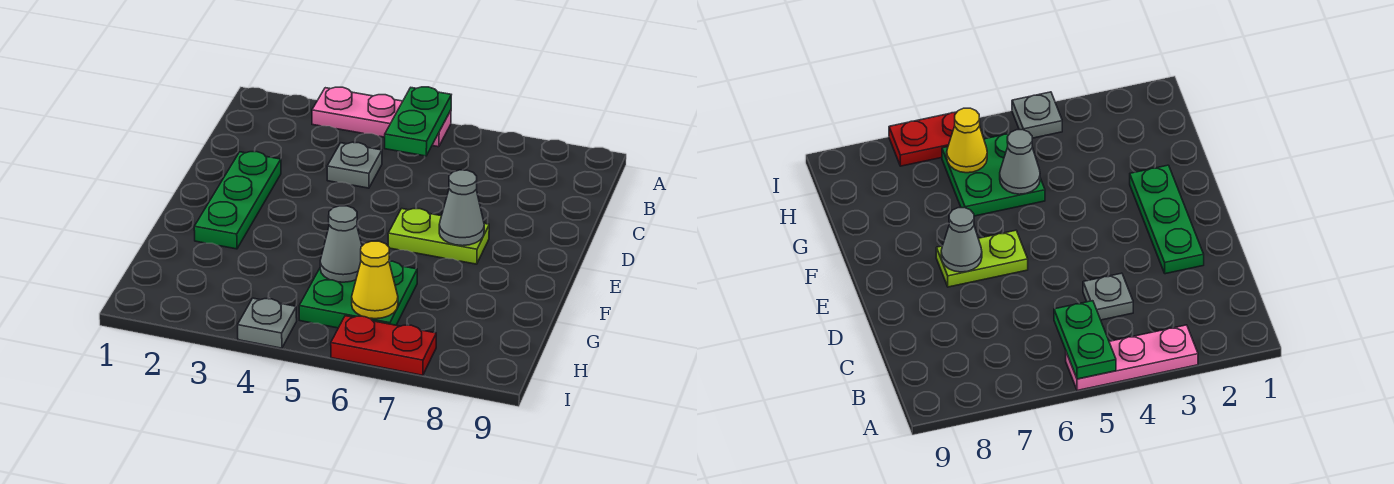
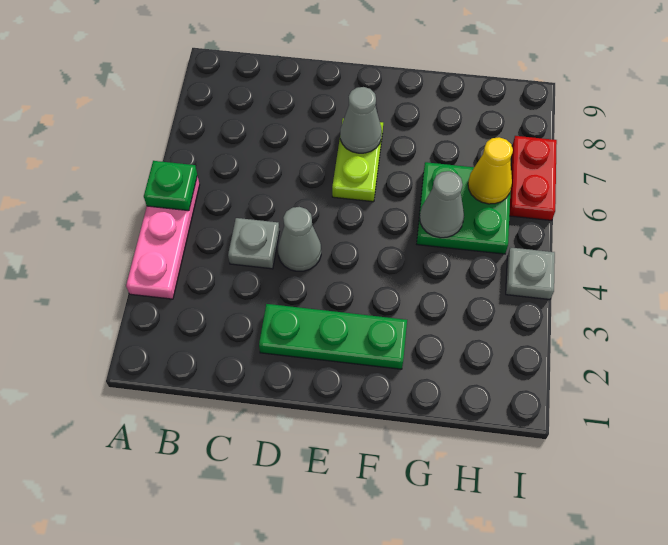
green plate A5:B5 level 2 -> green plate A5 level 2
none -> grey cone D4 level 1

